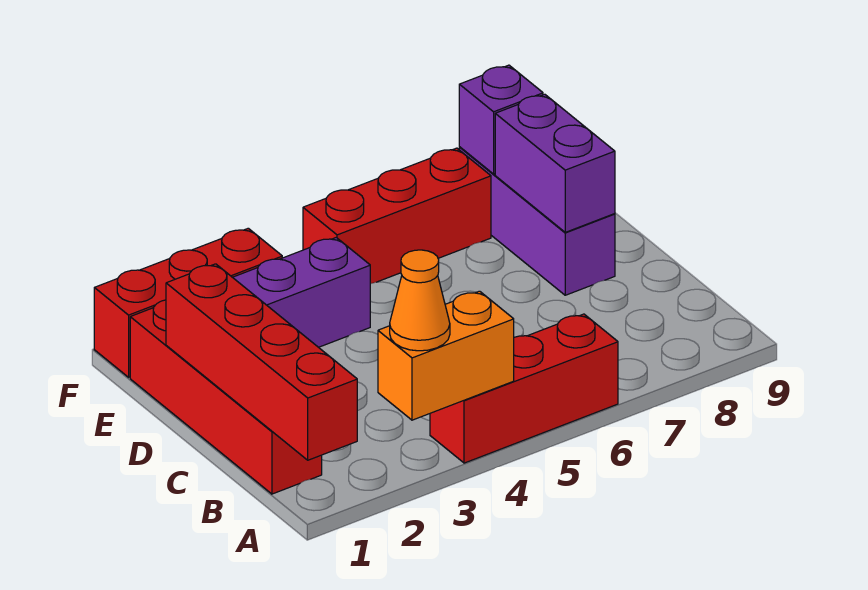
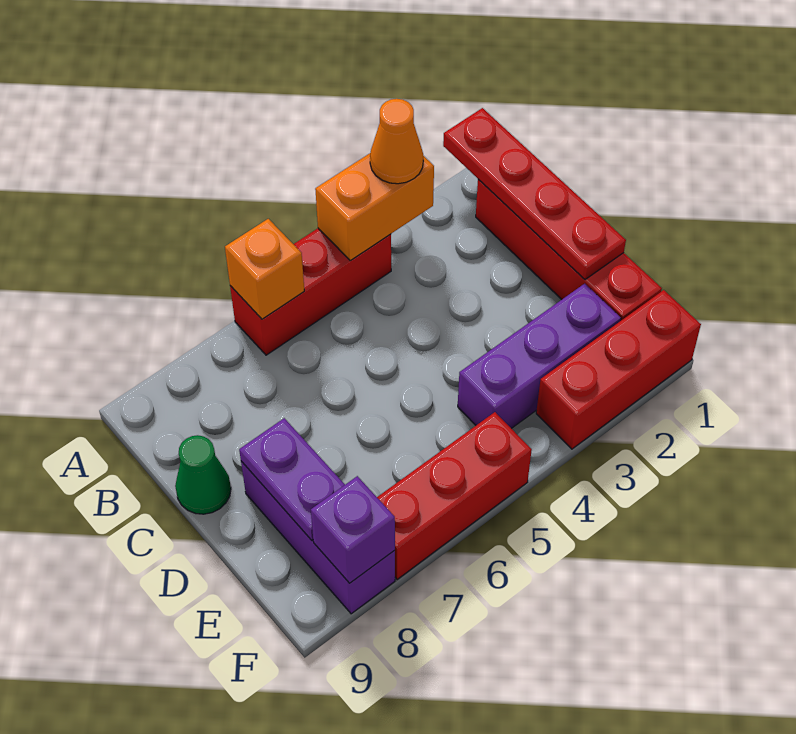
red brick A1:D1 level 2 -> red plate A1:D1 level 2
none -> orange brick A6 level 2
none -> green cone C9 level 1
purple brick D8:E8 level 2 -> purple plate D8:E8 level 2

